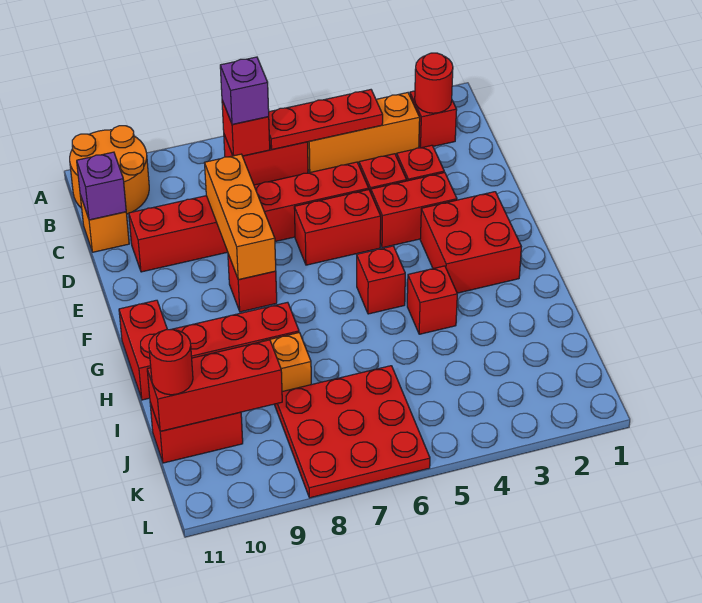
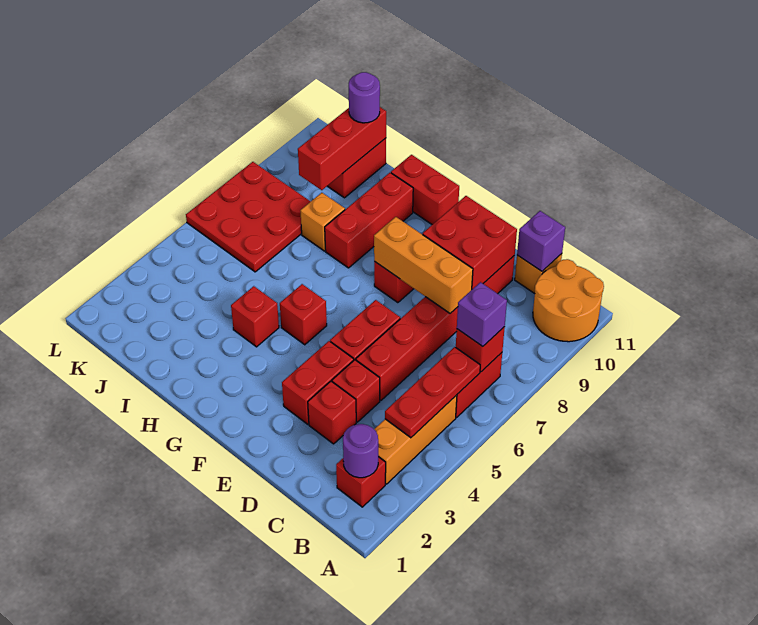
red round brick B2 level 2 -> purple round brick B2 level 2
red brick F2:G3 level 1 -> red brick D9:E10 level 2
red round brick J11 level 3 -> purple round brick J11 level 3

